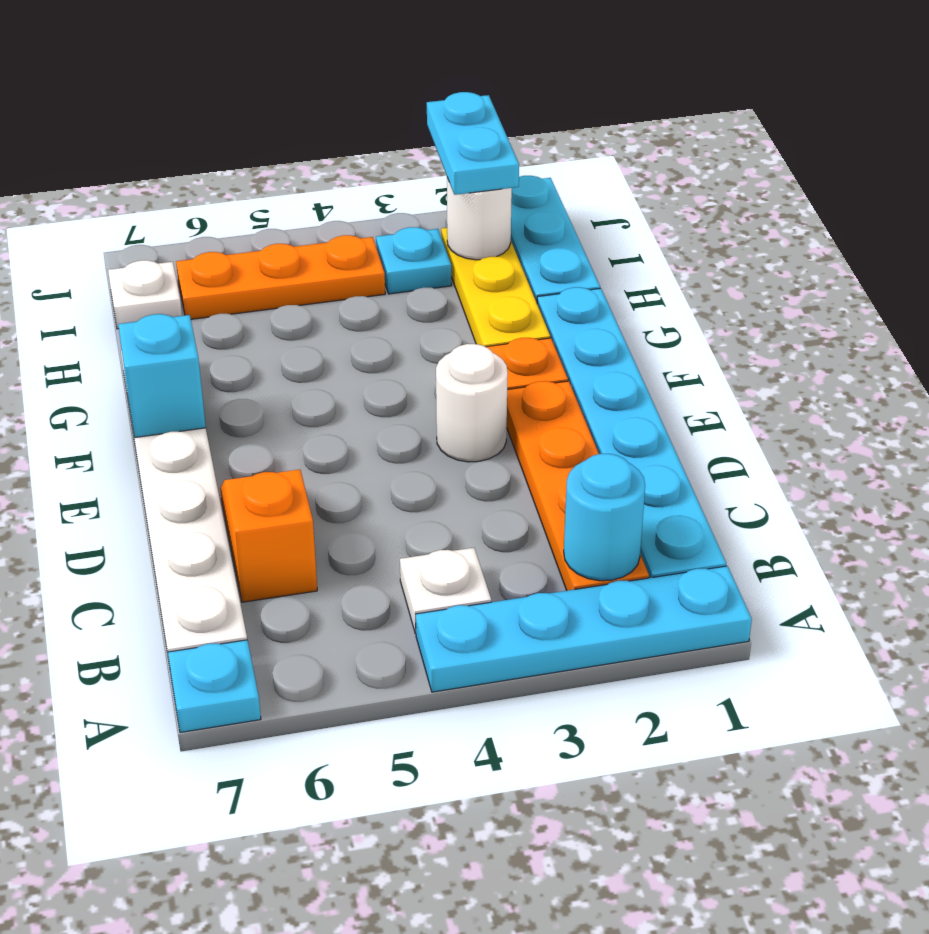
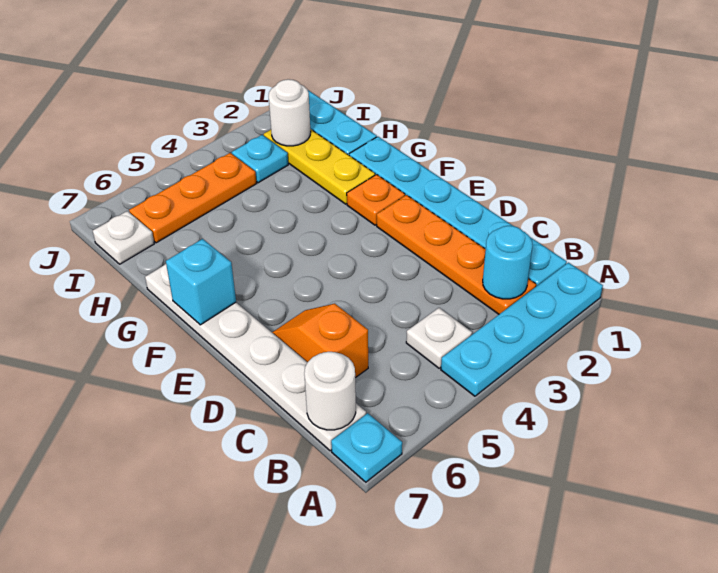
white round brick E3 level 1 -> white round brick B7 level 2
cyan plate I2:J2 level 3 -> none

